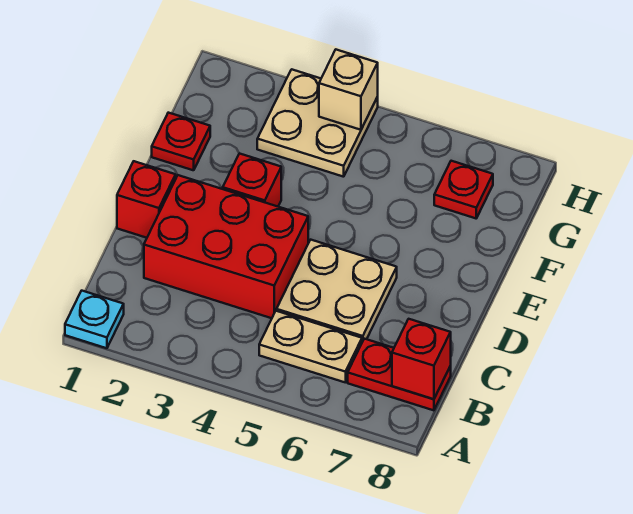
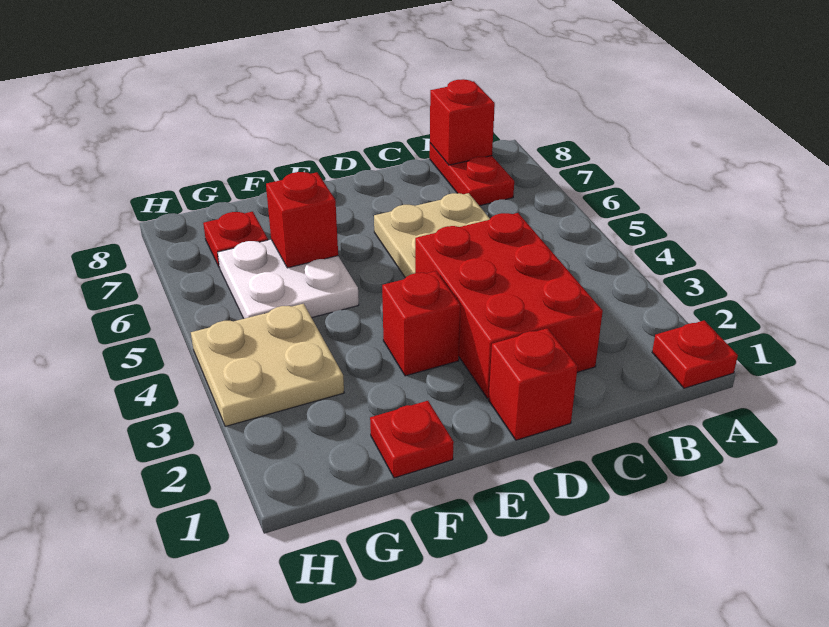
cyan plate A1 level 1 -> red plate A1 level 1
tan plate B5:B6 level 1 -> none
none -> white plate F5:G6 level 1
none -> red brick F6 level 2
tan brick H4 level 2 -> none

